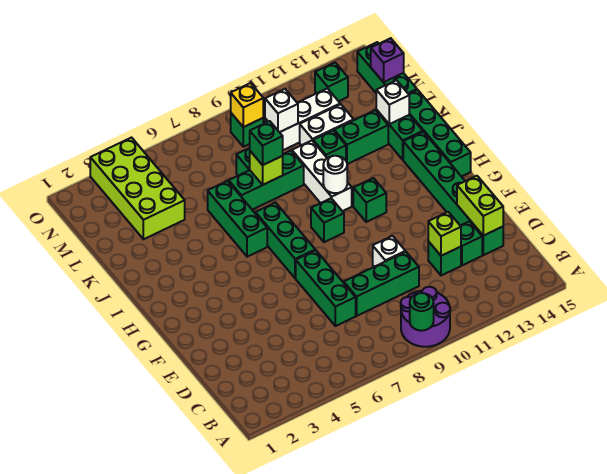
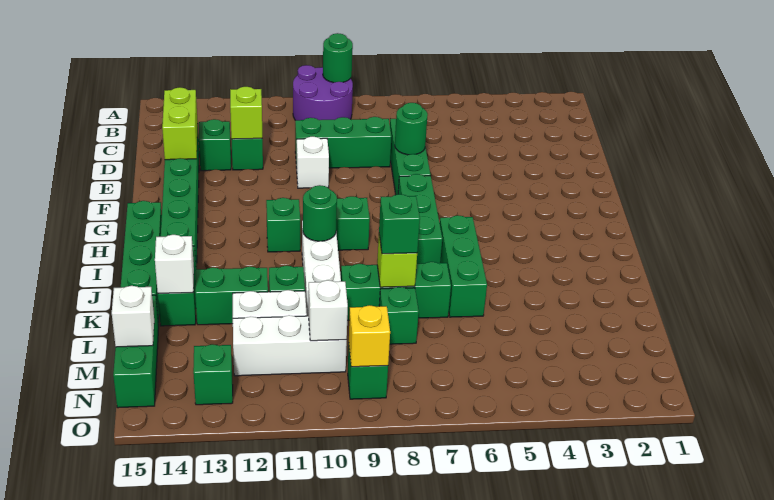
none -> green round brick E7 level 2
white round brick I10 level 2 -> green round brick I10 level 2
lime brick L3:O4 level 1 -> none
purple brick M15 level 2 -> white brick M15 level 2

